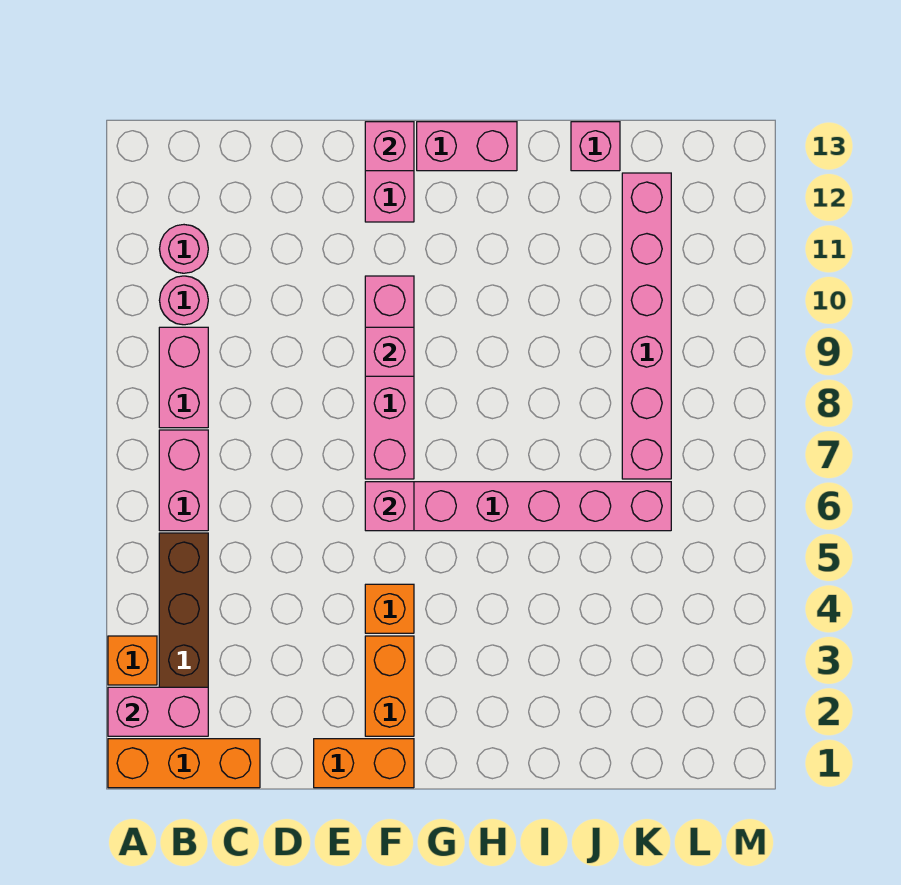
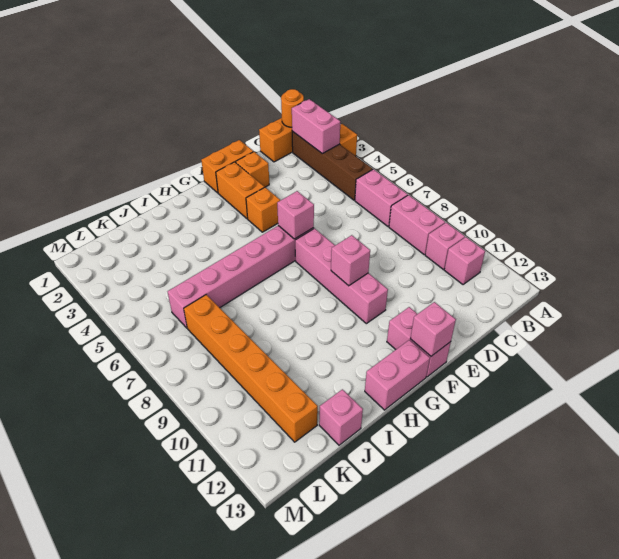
pink brick A2:B2 level 2 -> pink brick B2:B3 level 2
none -> orange round brick B1 level 2
pink round brick B10 level 1 -> pink brick B10 level 1
pink round brick B11 level 1 -> pink brick B11 level 1
none -> orange brick E2 level 1
pink brick K7:K12 level 1 -> orange brick K7:K12 level 1

